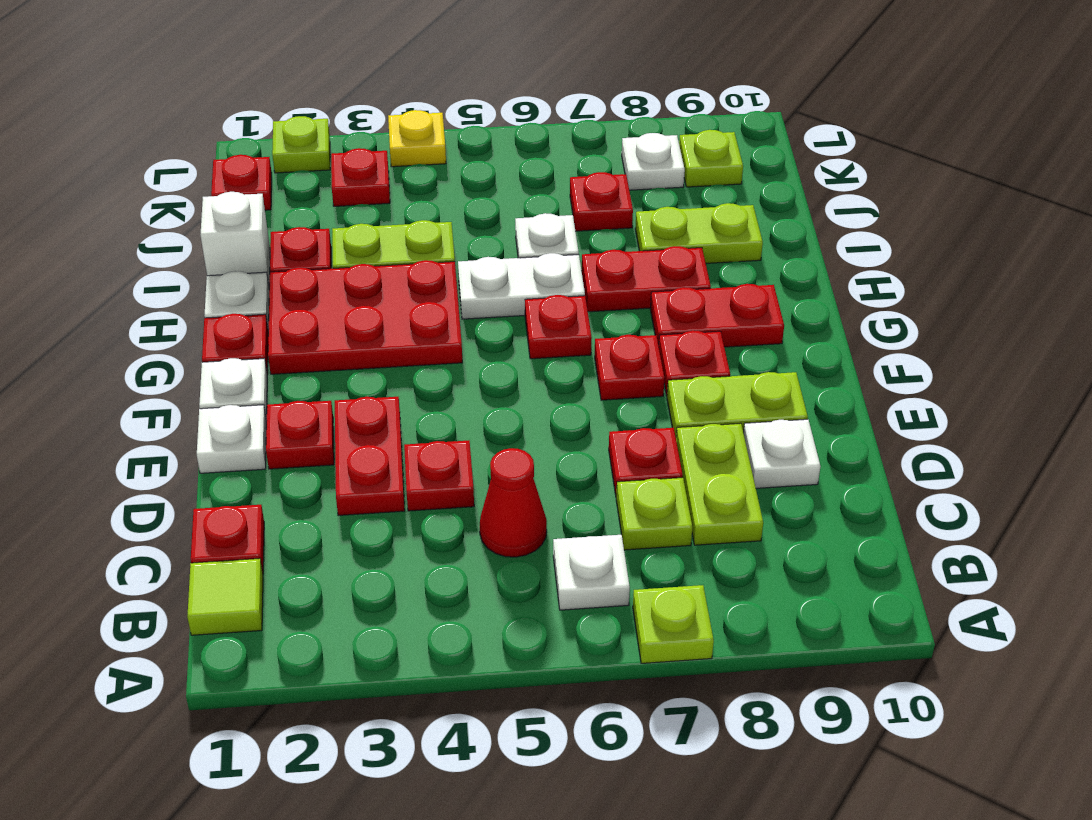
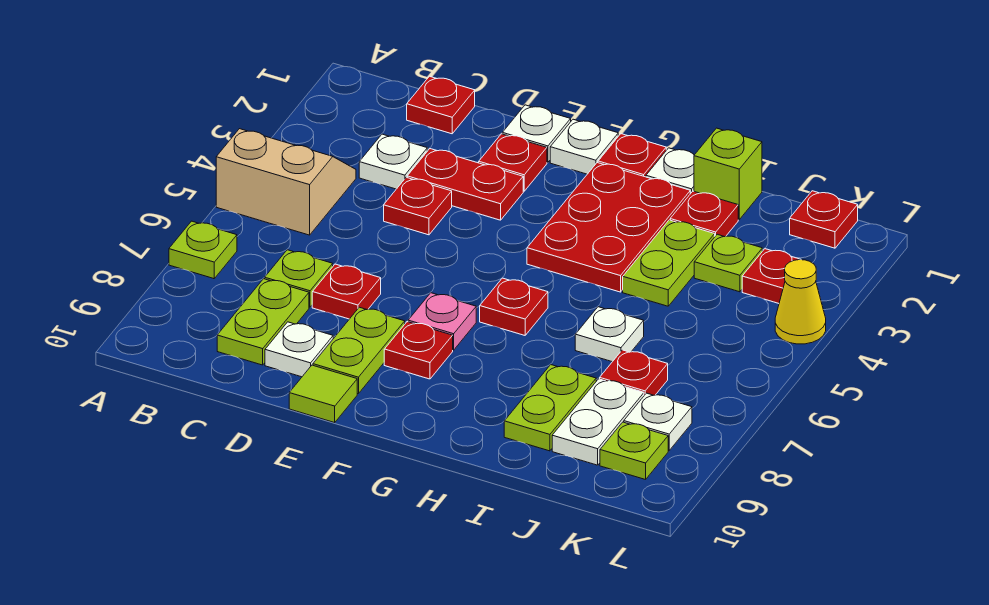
none -> tan slope A4:B5 level 1 top 5
lime tile B1 level 1 -> lime tile E10 level 1
white plate B6 level 1 -> white plate C3 level 1
red cone C5 level 1 -> none
lime plate C8:D8 level 1 -> lime plate C8:C9 level 1
red plate F7 level 1 -> pink plate F7 level 1
red plate G8:G9 level 1 -> none
white plate H5:H6 level 1 -> white plate J8:J9 level 1
red plate H7:H8 level 1 -> none
white brick I1 level 1 -> lime brick I1 level 1
lime plate L2 level 1 -> lime plate J3 level 1
yellow plate L4 level 1 -> yellow cone L4 level 1

